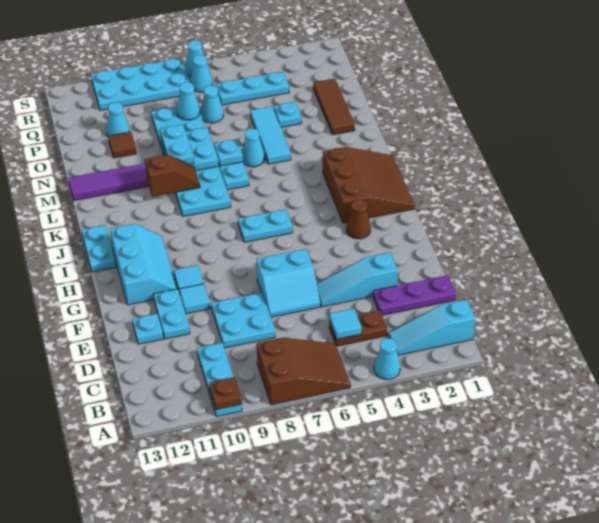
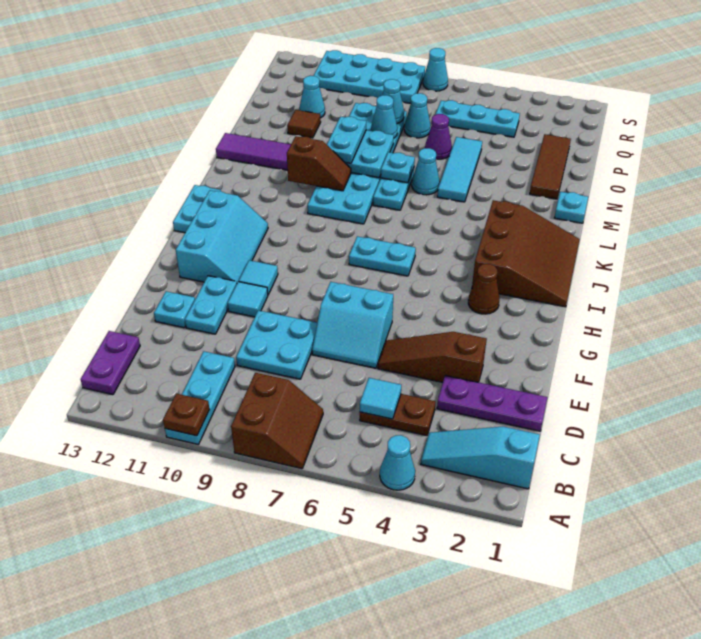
brown slope A6:B8 level 1 top 8 -> brown slope A7:B8 level 1 top 8
none -> purple plate B13:C13 level 1
cyan slope E3:E5 level 1 top 3 -> brown slope E3:E5 level 1 top 3
cyan plate O4 level 1 -> cyan plate M1 level 1
none -> purple cone O6 level 1
cyan cone R7 level 1 -> cyan cone O8 level 2

